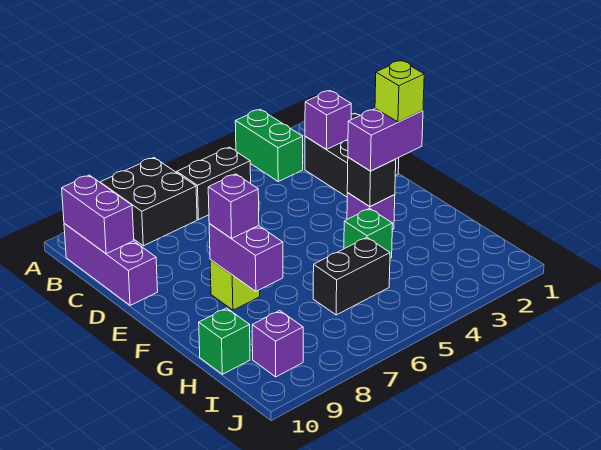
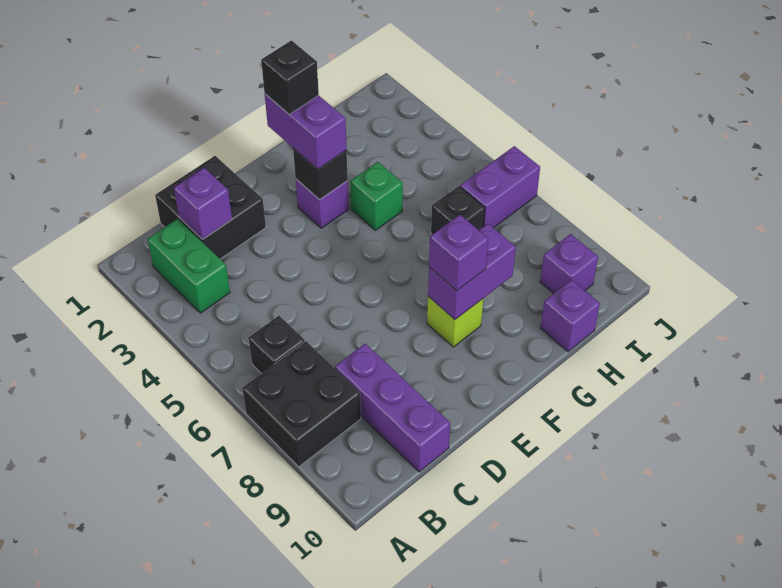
green brick A3:B3 level 1 -> green brick B2:B3 level 1
black brick B5:B6 level 1 -> black brick B6 level 1
purple brick B10:D10 level 1 -> purple brick C8:C10 level 1
purple brick B10:C10 level 2 -> purple brick I6:J6 level 1
lime brick F2 level 4 -> black brick F2 level 4
black brick H5:H6 level 1 -> black brick H6 level 1
green brick H10 level 1 -> purple brick H10 level 1

